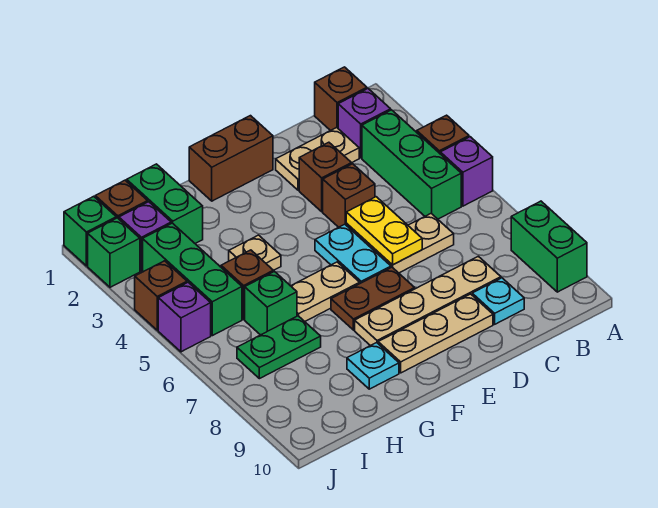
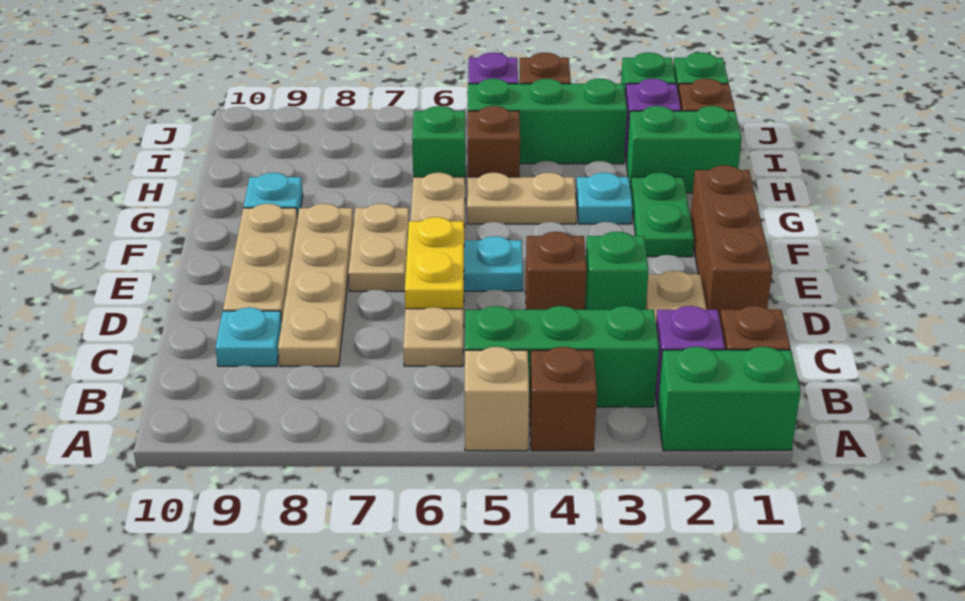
purple brick A5 level 1 -> tan brick A5 level 1
green brick A8:A9 level 1 -> green brick A1:A2 level 1
brown brick D3 level 1 -> green brick D3 level 1
yellow plate D5:D6 level 2 -> yellow plate D6:E6 level 2
brown brick E1:F1 level 1 -> brown brick D1:F1 level 1
brown plate E7:F7 level 1 -> tan plate E7:F7 level 1
none -> cyan plate G3 level 1
tan plate G4 level 1 -> tan plate G4:G5 level 1
green plate H7:I7 level 1 -> green plate F2:G2 level 1

